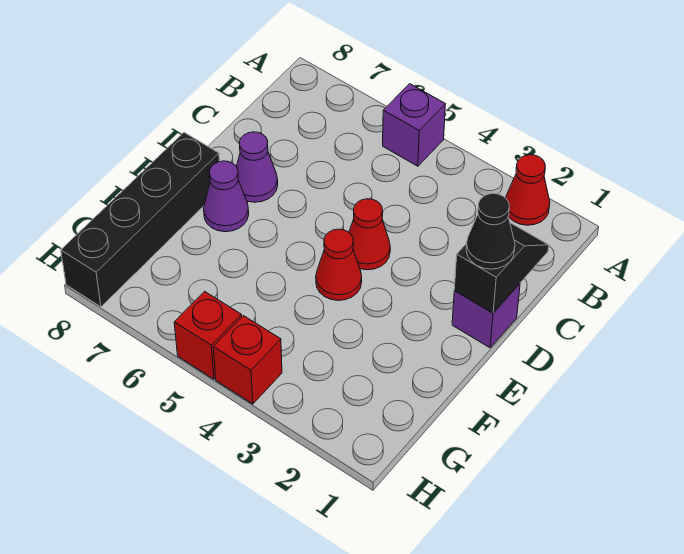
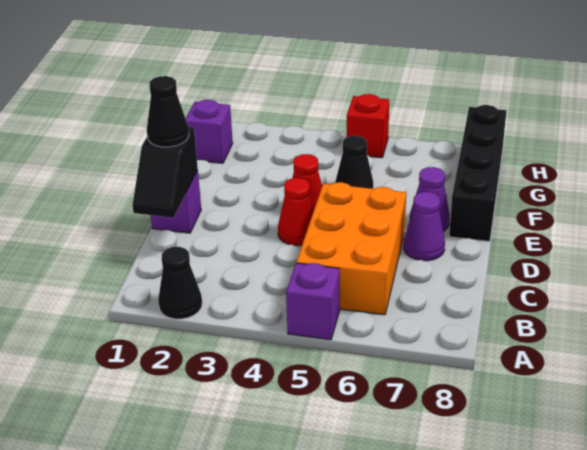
red cone A2 level 1 -> black cone A2 level 1
none -> orange brick B5:D6 level 1
none -> black cone F5 level 1
none -> purple brick G1 level 1
red brick H4 level 1 -> none

